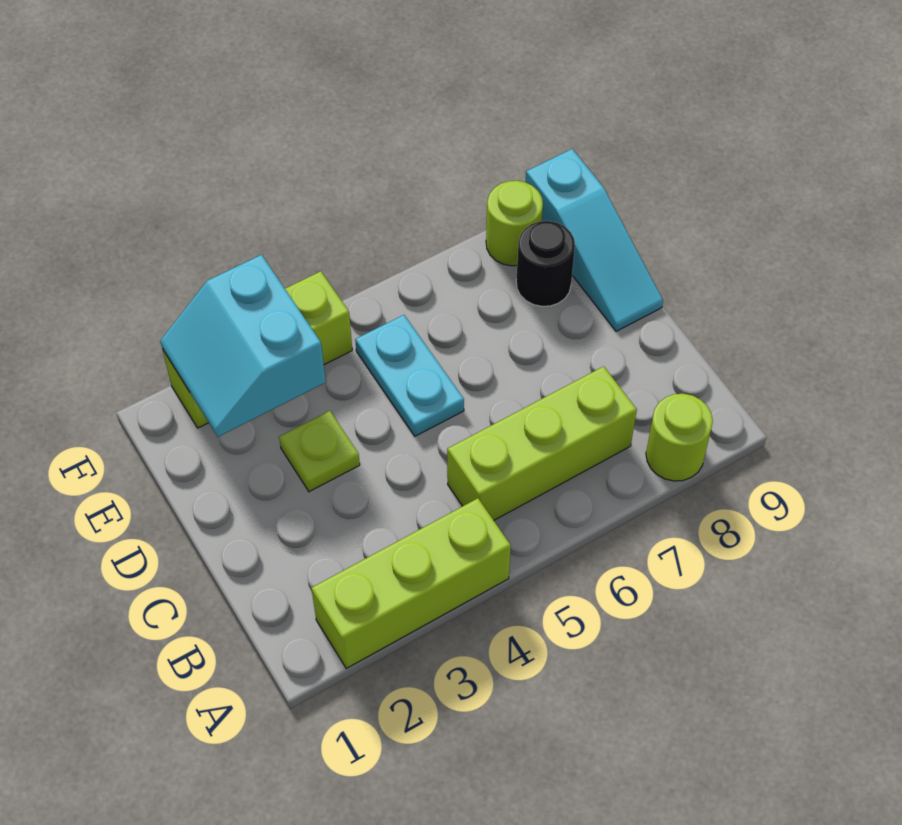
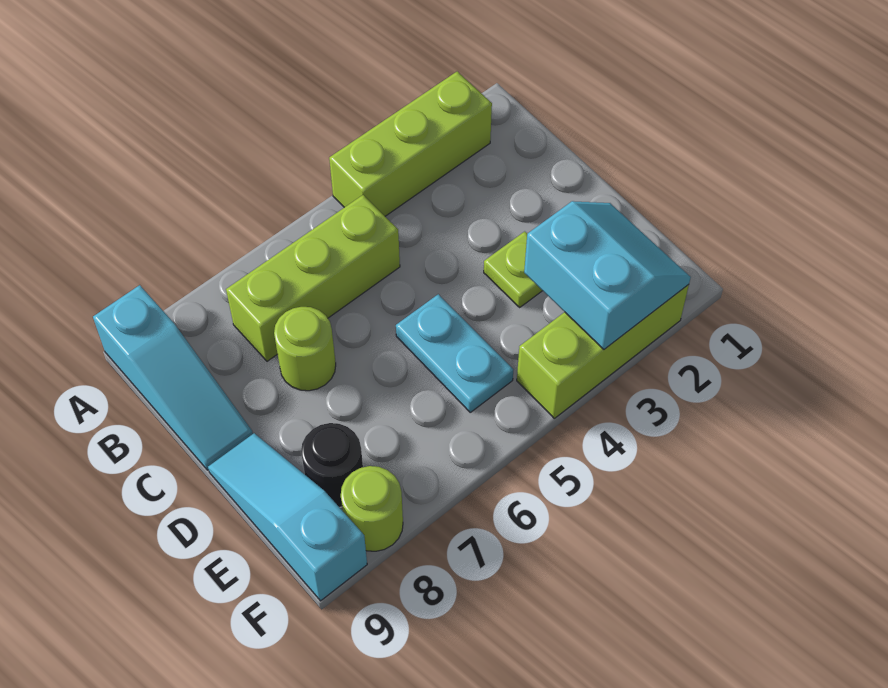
lime round brick A8 level 1 -> lime round brick C7 level 1
none -> cyan slope A9:C9 level 1 top A

